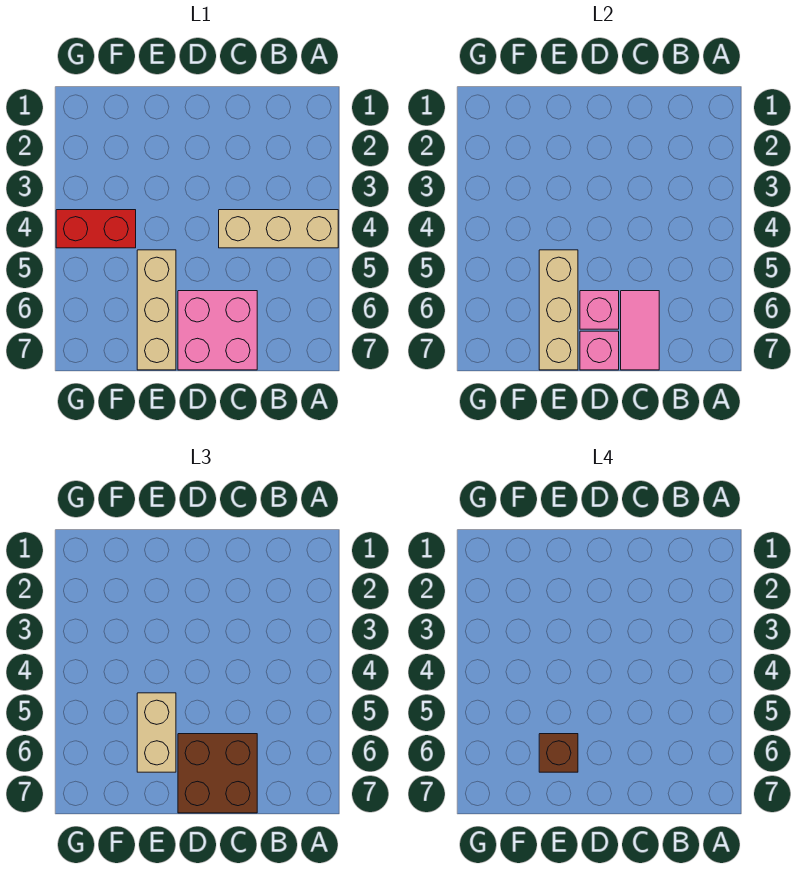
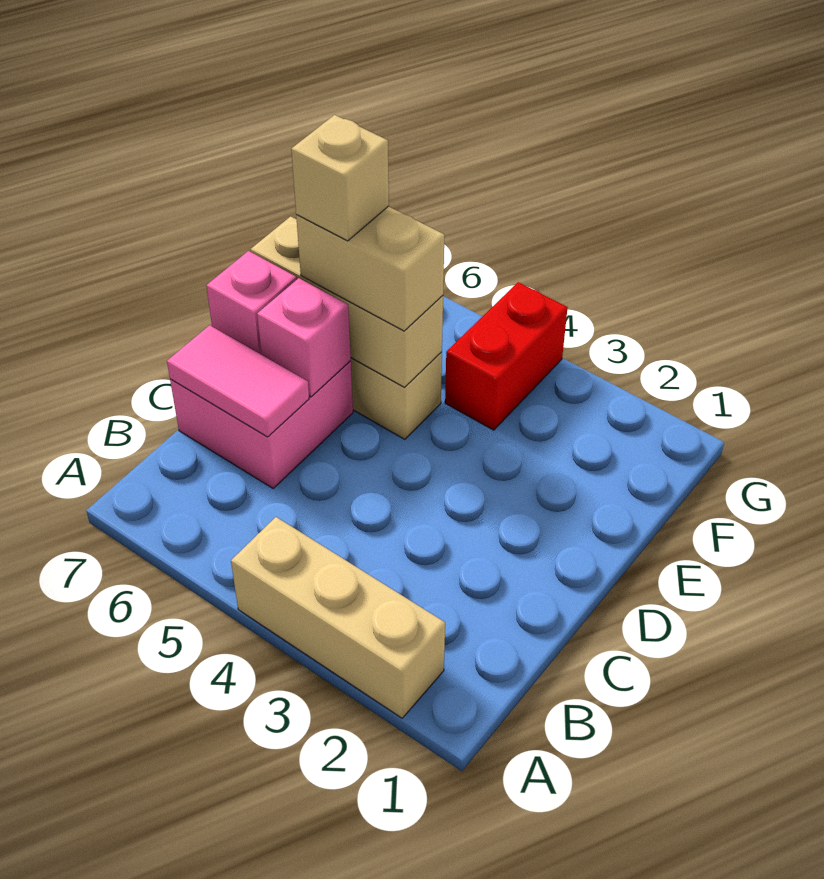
tan brick A4:C4 level 1 -> tan brick A2:A4 level 1
brown brick C6:D7 level 3 -> none
brown brick E6 level 4 -> tan brick E6 level 4

